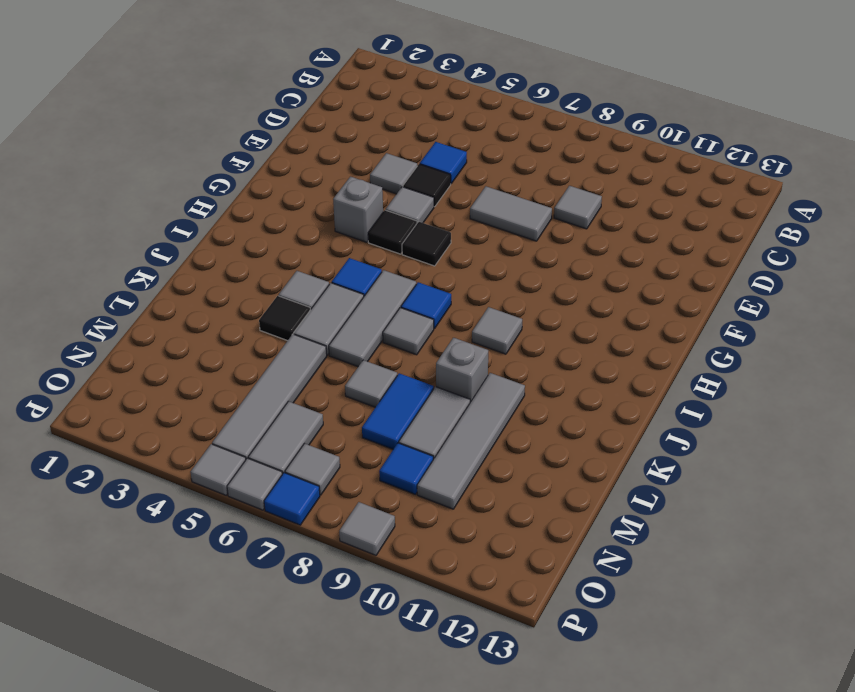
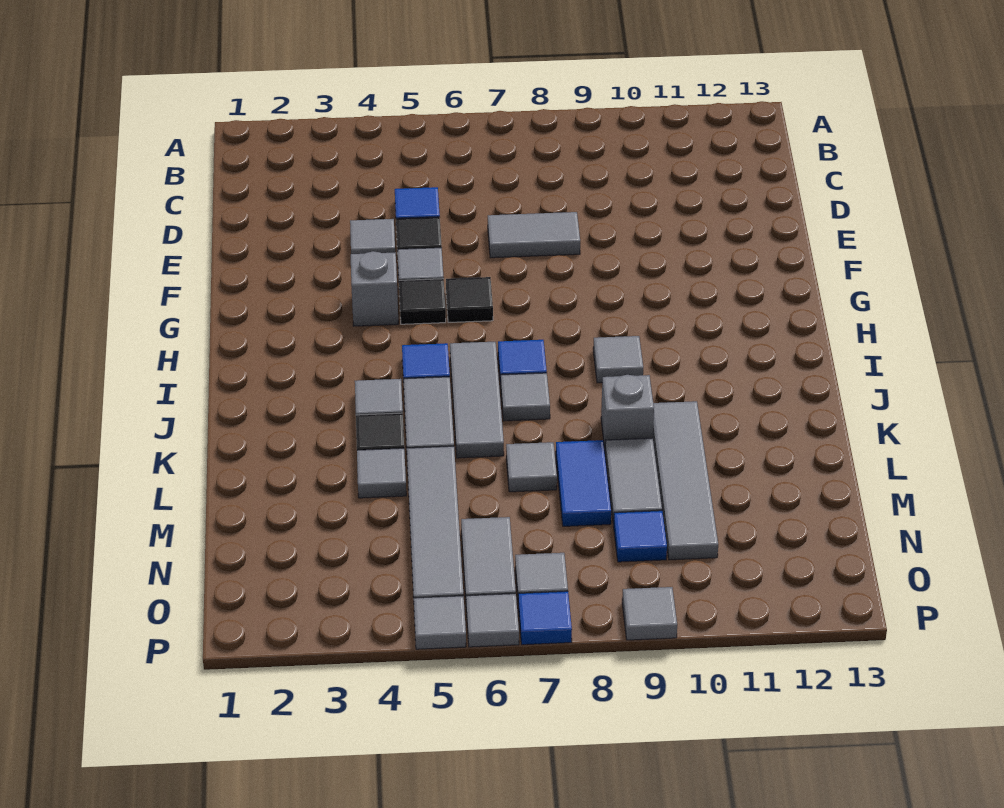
grey tile D9 level 1 -> grey tile L4 level 1

